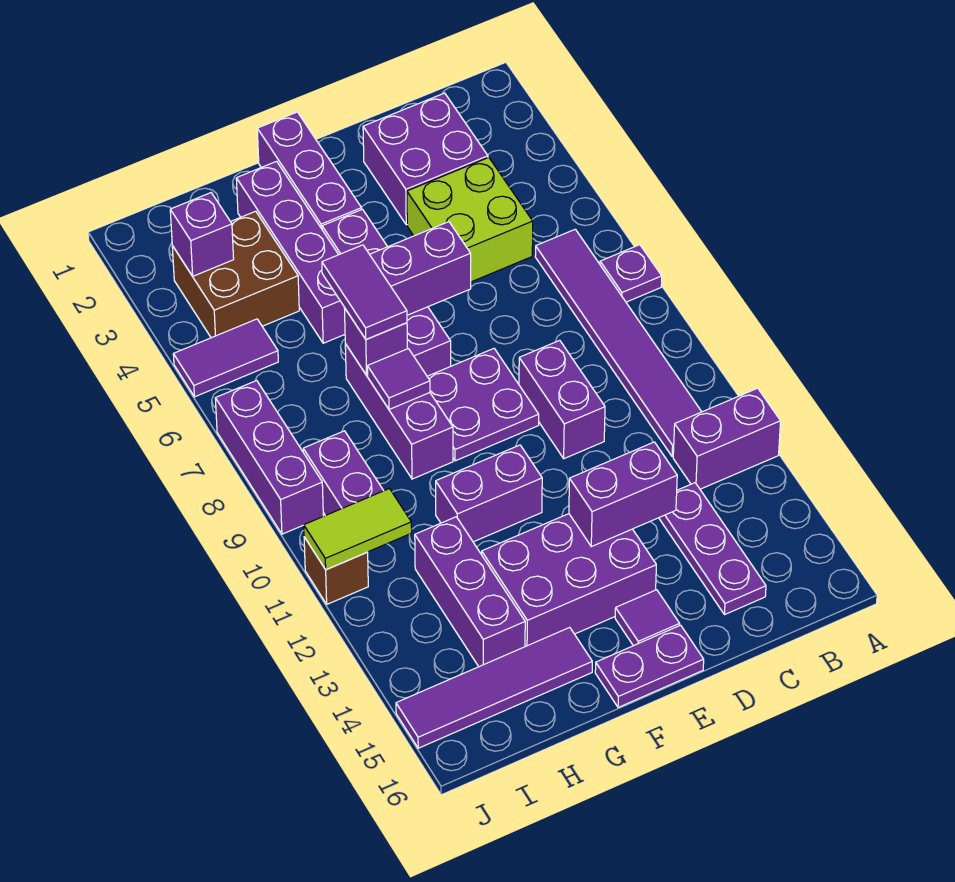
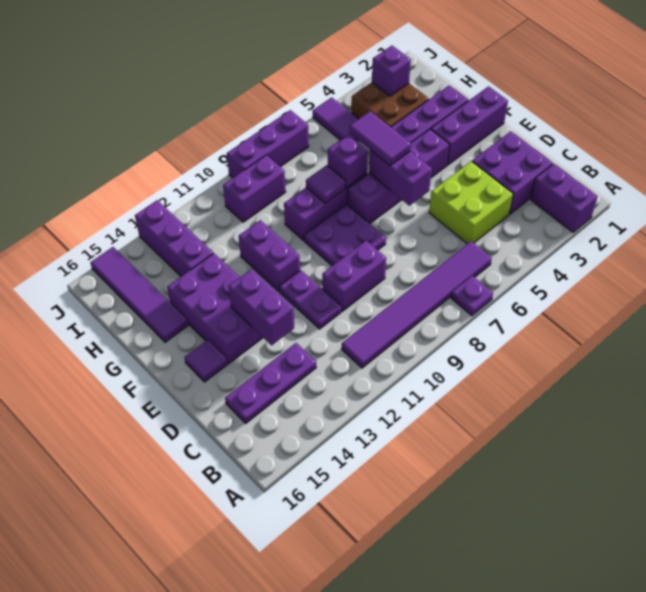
purple brick A12:B12 level 1 -> purple brick A2:B2 level 1
purple plate E16:F16 level 1 -> purple plate D11:E11 level 1
purple tile G6:G7 level 3 -> purple tile F6:G6 level 3
purple brick H12:H14 level 1 -> purple brick H13:J13 level 1
lime tile I11:J11 level 2 -> none
brown brick J11 level 1 -> none

